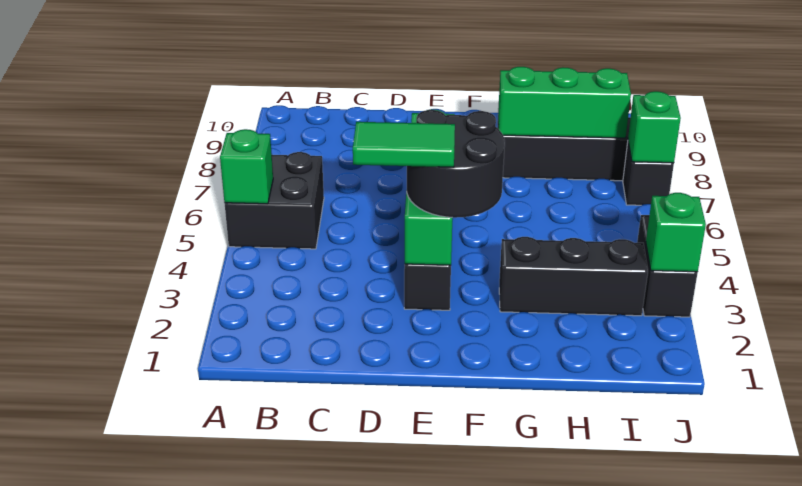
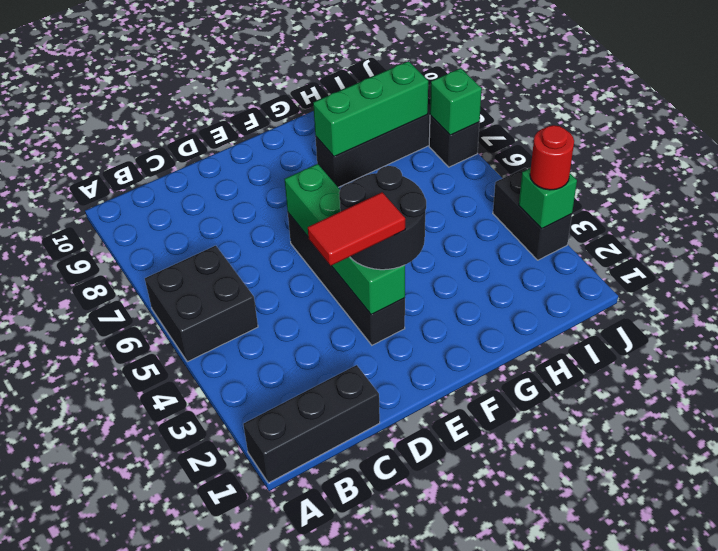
green brick A5 level 2 -> none
green tile D3:E3 level 4 -> red tile D3:E3 level 4
black brick G3:I3 level 1 -> black brick A1:C1 level 1
none -> red round brick J3 level 3

